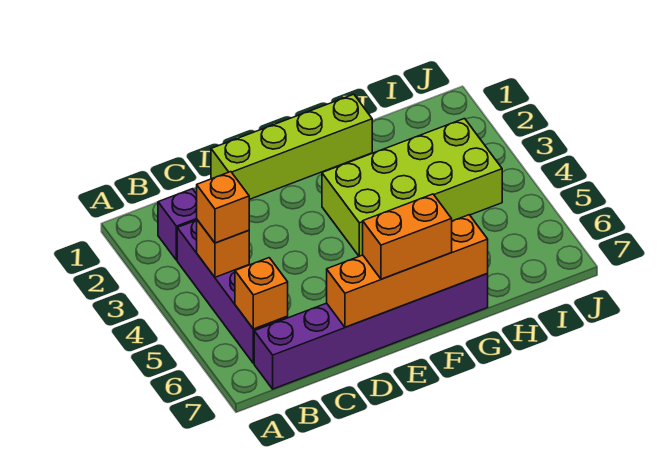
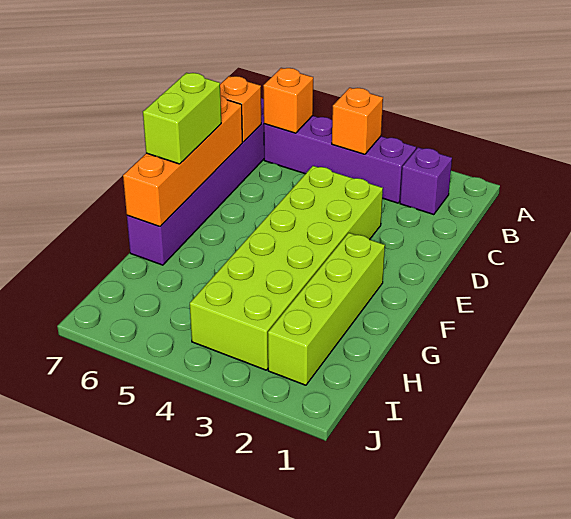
orange brick B4 level 3 -> orange brick C7 level 2
lime brick D1:G1 level 1 -> lime brick F2:I2 level 1
orange brick E7:F7 level 3 -> lime brick E7:F7 level 3
lime brick F3:I4 level 1 -> lime brick D3:I4 level 1

